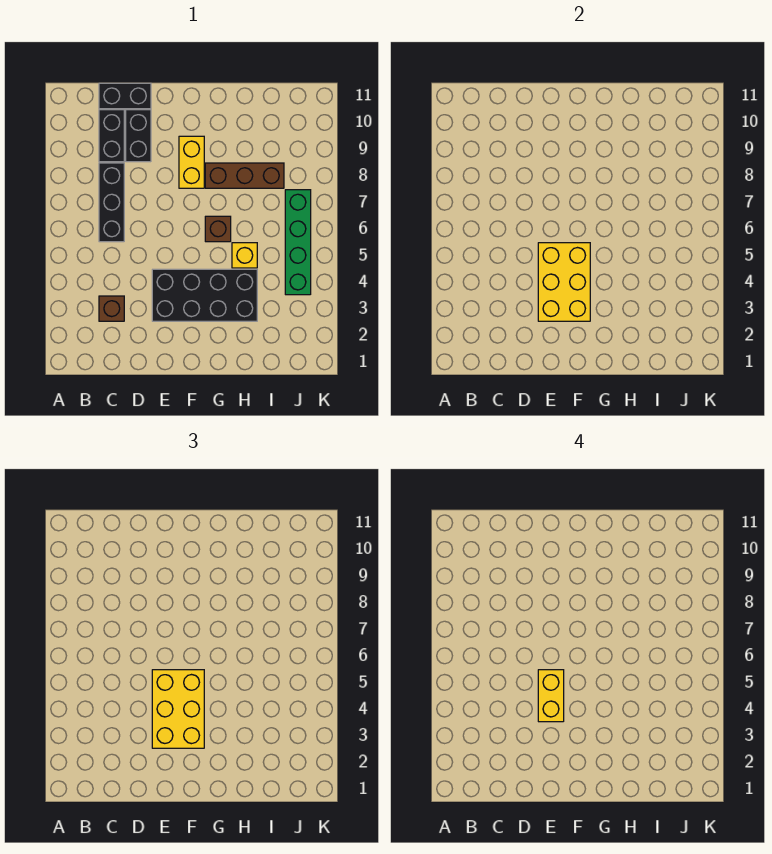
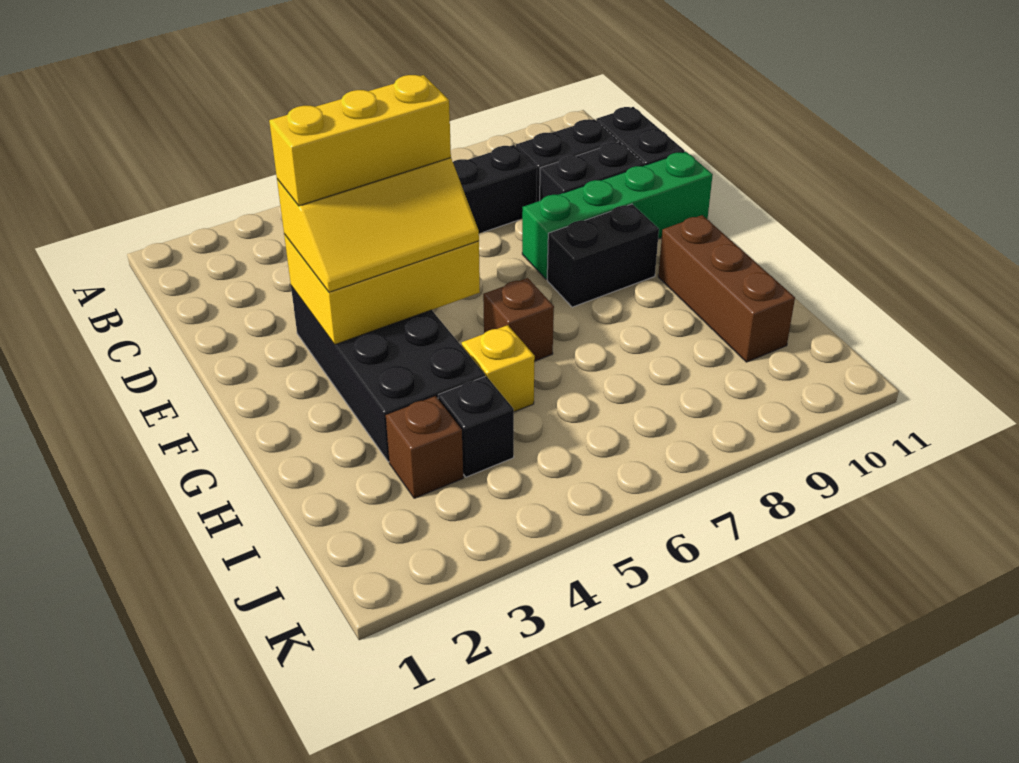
brown brick C3 level 1 -> brown brick I3 level 1
yellow brick E3:F5 level 3 -> yellow slope E3:F5 level 3 top E
yellow brick E4:E5 level 4 -> yellow brick E3:E5 level 4
yellow brick F8:F9 level 1 -> black brick F8:F9 level 1
brown brick G8:I8 level 1 -> brown brick G10:I10 level 1
none -> black brick I4 level 1
green brick J4:J7 level 1 -> green brick E8:E11 level 1

